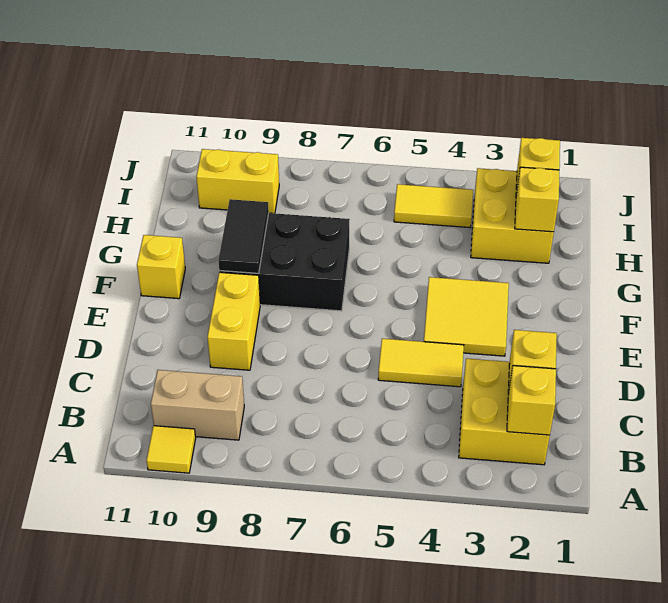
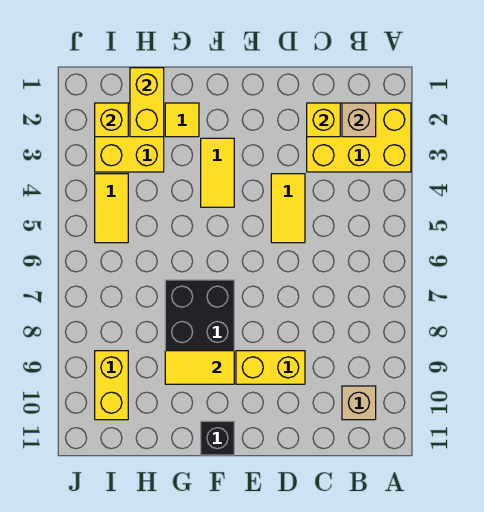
yellow tile A10 level 1 -> yellow tile G2 level 1
yellow brick B2:C3 level 1 -> yellow brick A2:C3 level 1
yellow brick B2 level 2 -> tan brick B2 level 2
tan brick B9:B10 level 1 -> tan brick B10 level 1
yellow tile E3:F4 level 1 -> yellow tile F3:F4 level 1
black tile F9:G9 level 2 -> yellow tile F9:G9 level 2
yellow brick F11 level 1 -> black brick F11 level 1
yellow brick H2 level 2 -> yellow brick H1:H2 level 2

